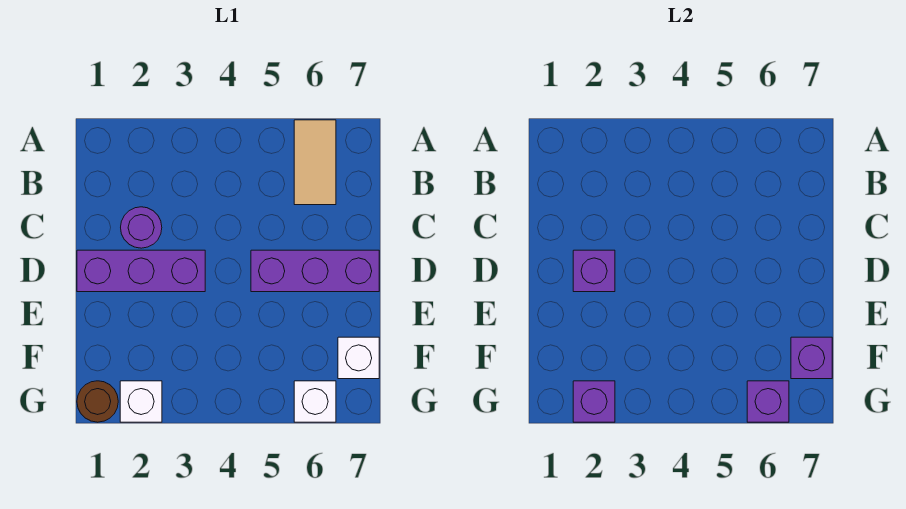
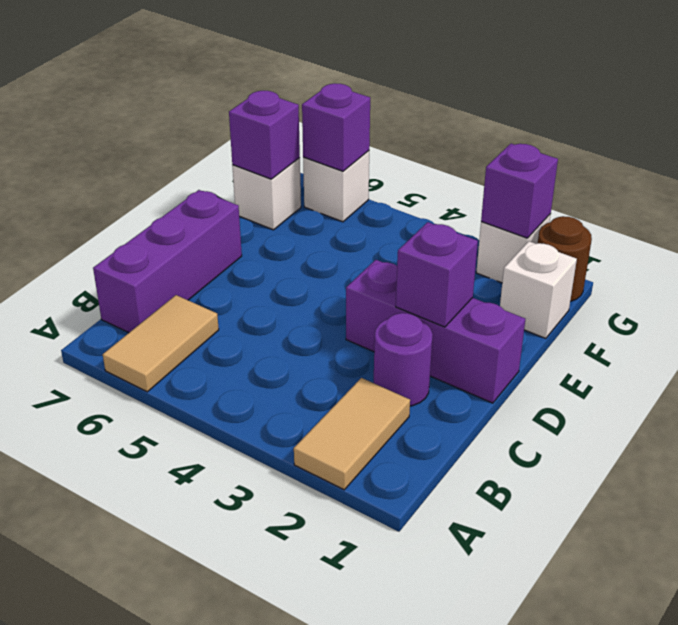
none -> tan tile A2:B2 level 1
purple brick D5:D7 level 1 -> purple brick B7:D7 level 1
none -> white brick F1 level 1

